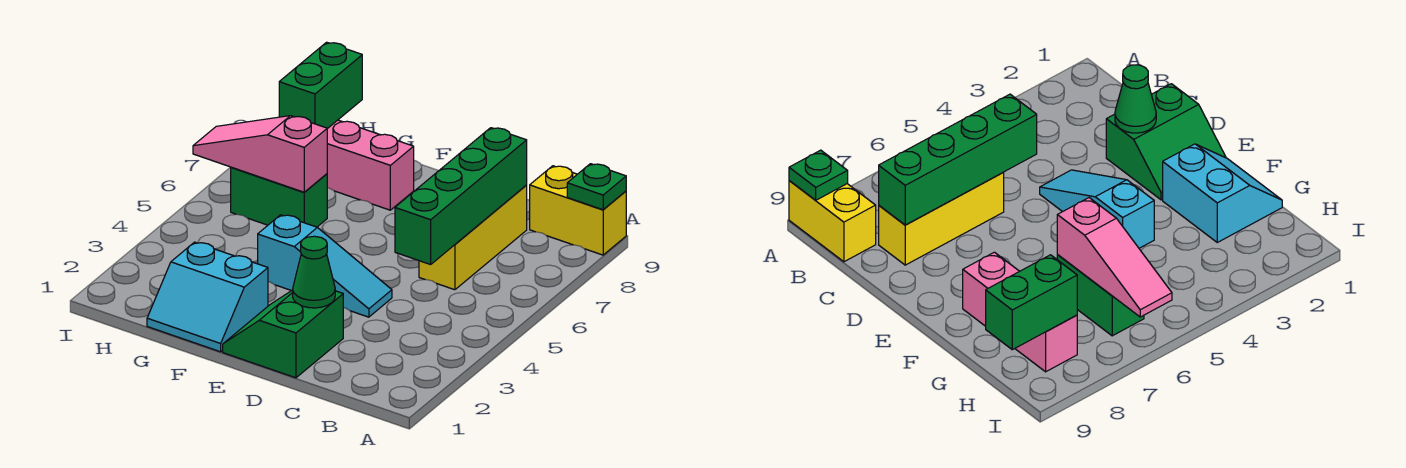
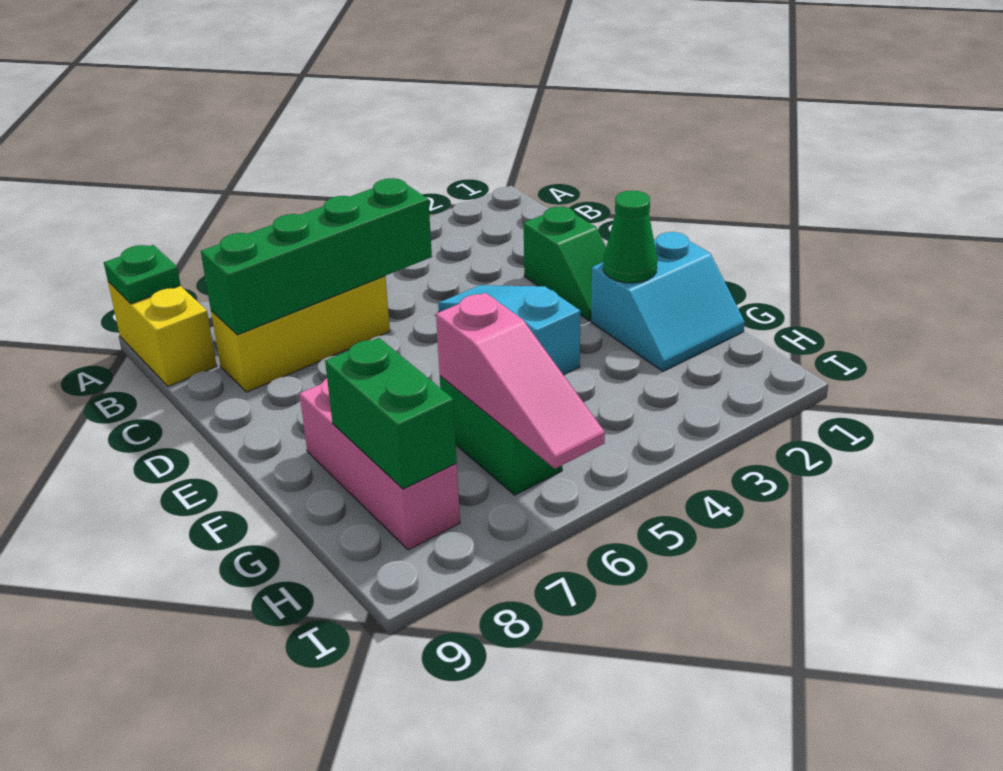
green slope D1:E2 level 1 top D -> green slope D2:E2 level 1 top D
green cone D2 level 2 -> green cone F2 level 2
cyan slope F1:G2 level 1 top 2 -> cyan slope F1:G2 level 1 top F
green brick H8:H9 level 2 -> green brick G8:H8 level 2

